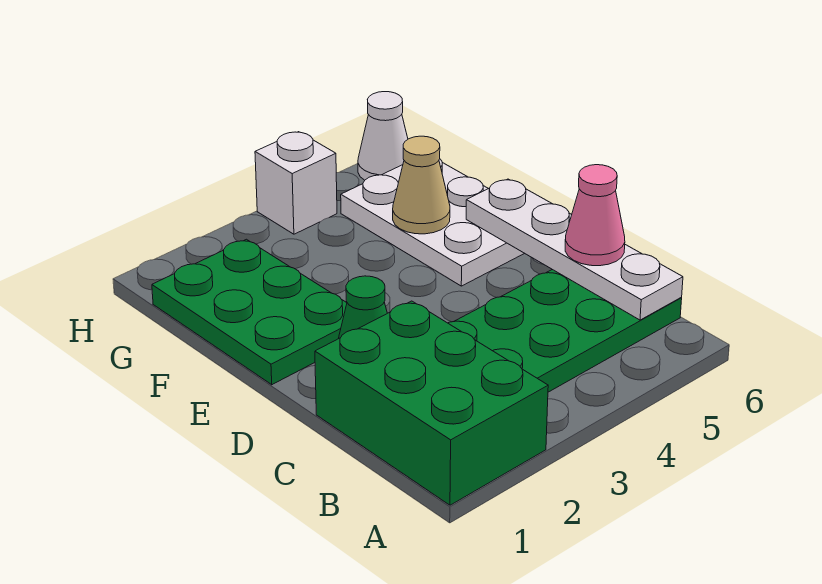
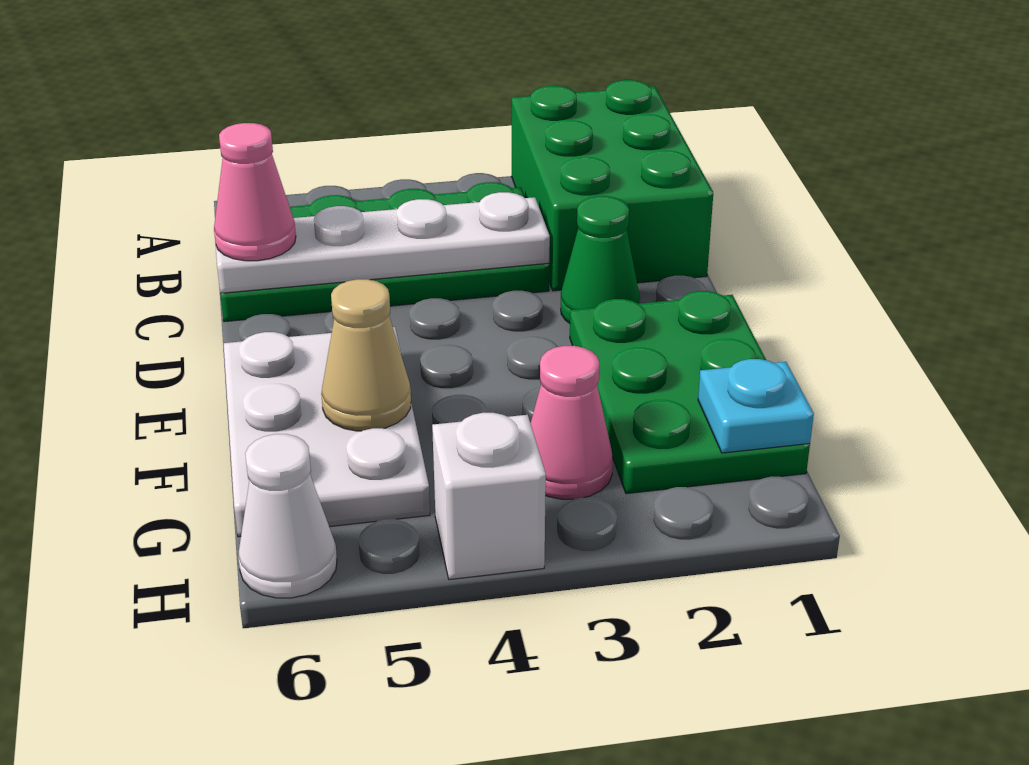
white plate B6:E6 level 2 -> white plate C3:C6 level 2
none -> cyan plate G1 level 2
none -> pink cone G3 level 1

